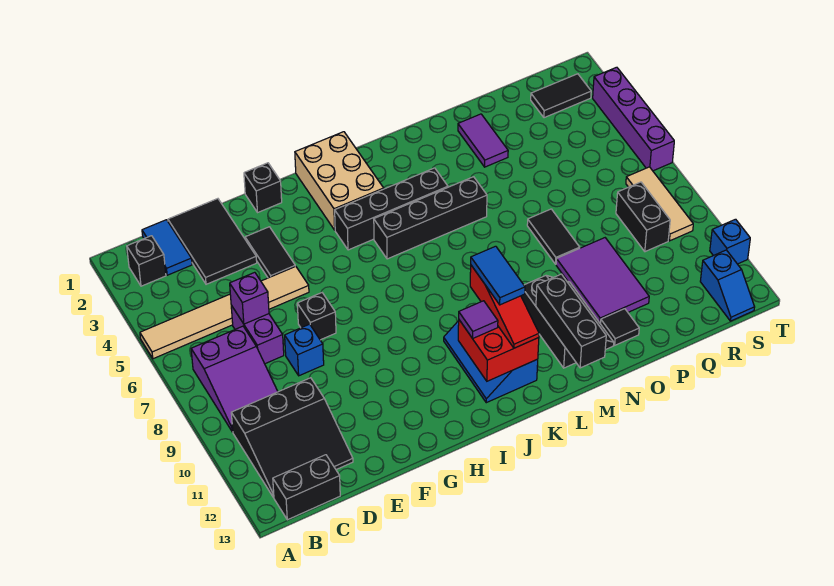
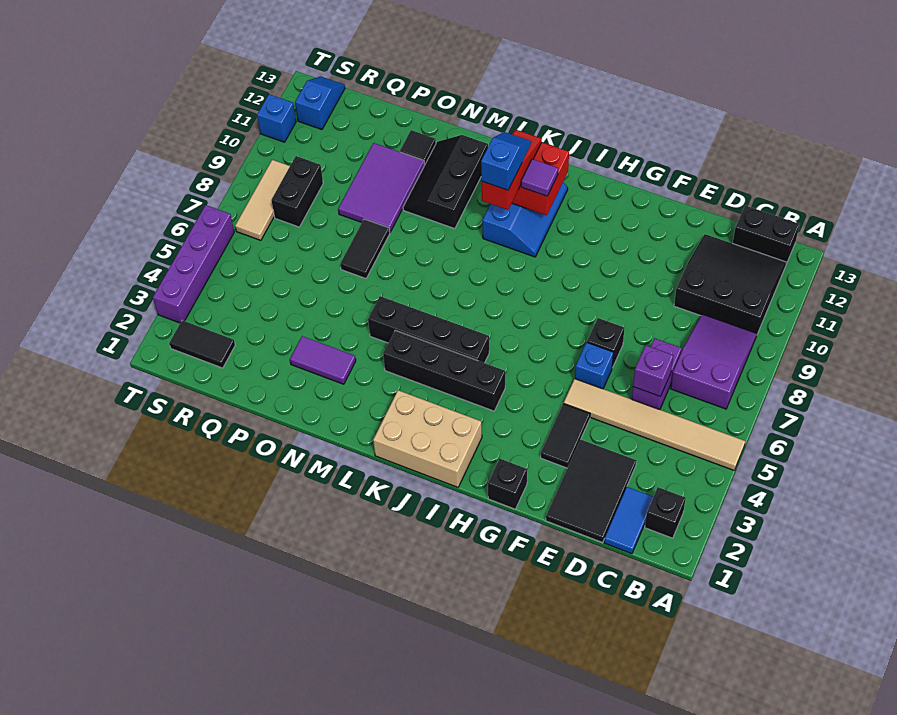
blue brick E8 level 1 -> blue brick F6 level 1
tan brick I1:J3 level 1 -> tan brick I1:K2 level 1
blue tile K10:K11 level 4 -> blue slope K10:K11 level 4 top 10
black brick M11:M13 level 2 -> none
purple tile O2:O3 level 1 -> purple tile N3:O3 level 1

